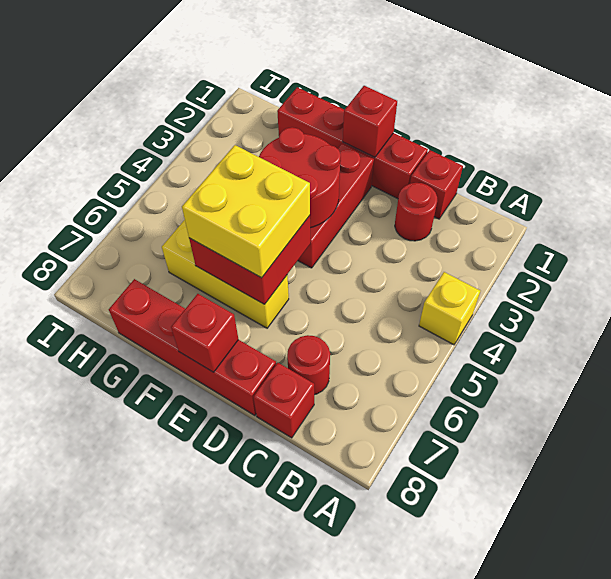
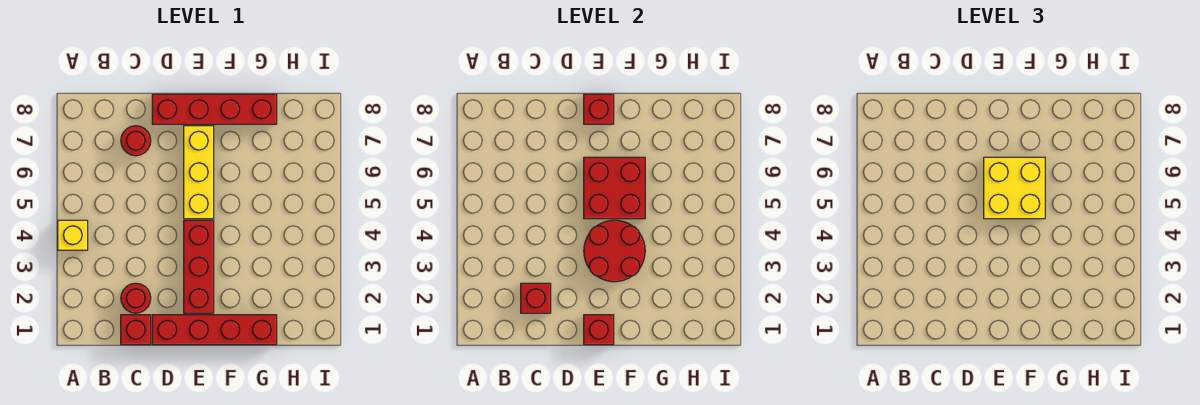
red brick C8 level 1 -> red brick C2 level 2
yellow brick E6:G6 level 1 -> yellow brick E5:E7 level 1

